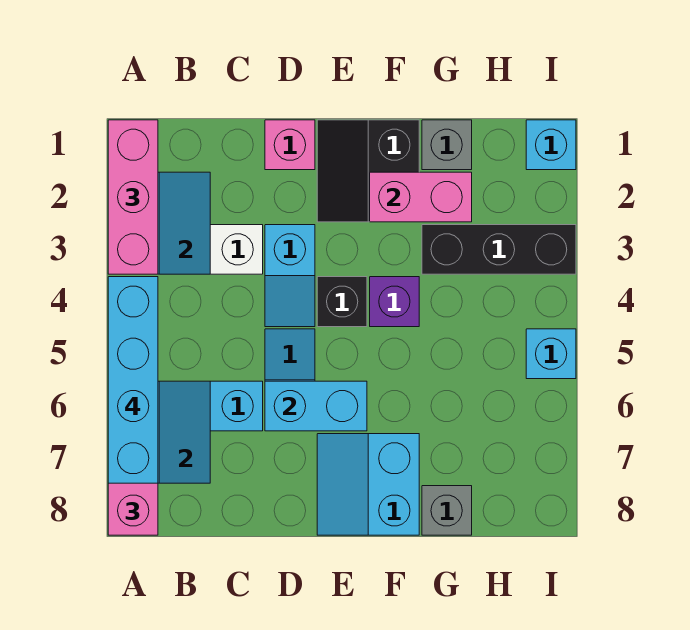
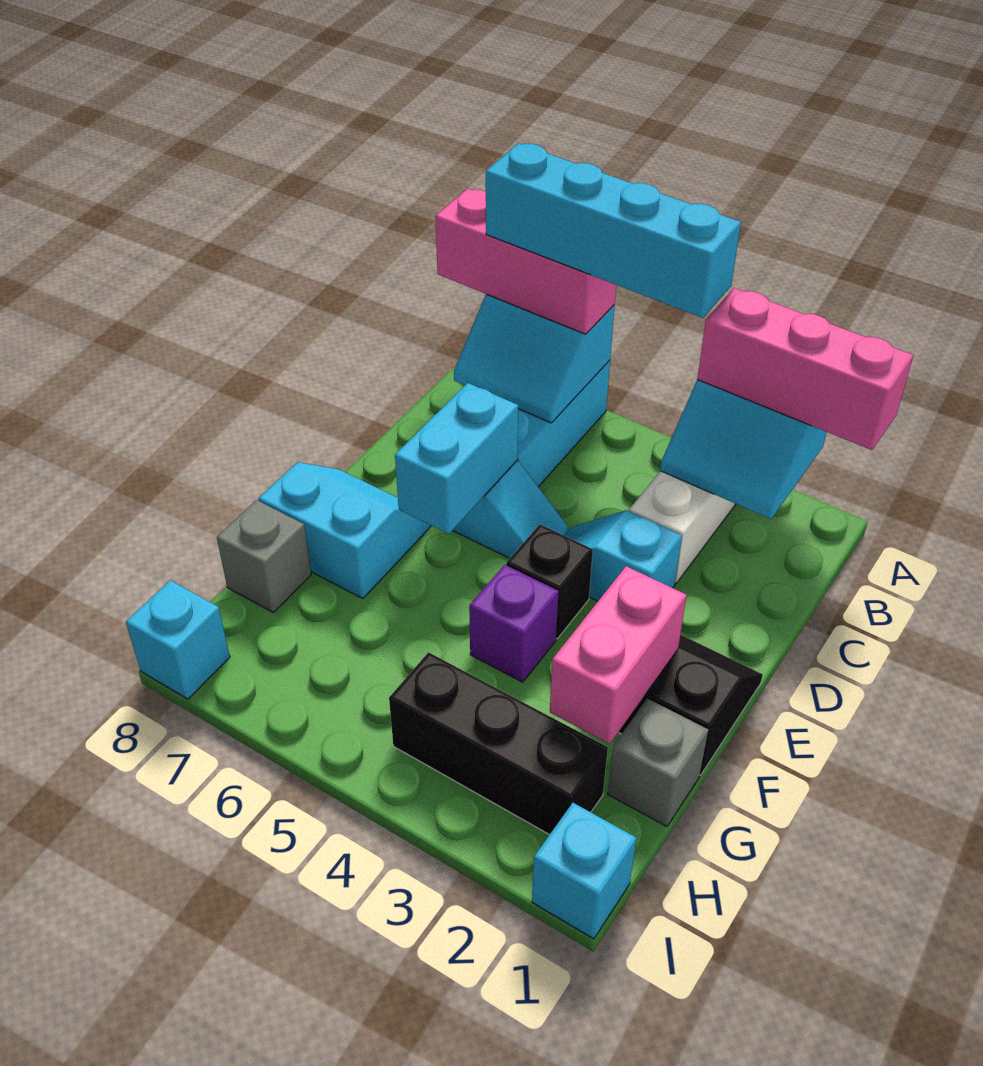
pink brick D1 level 1 -> none
black brick G3:I3 level 1 -> black brick H2:H4 level 1
cyan brick I5 level 1 -> cyan brick I8 level 1

